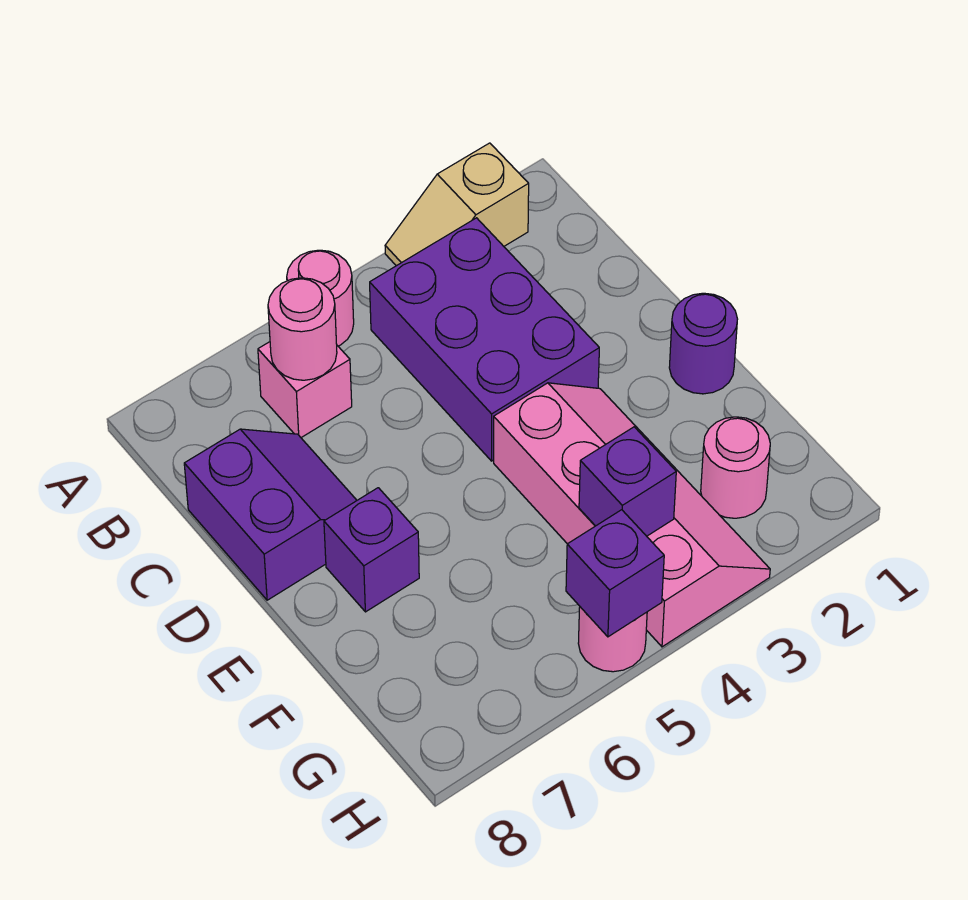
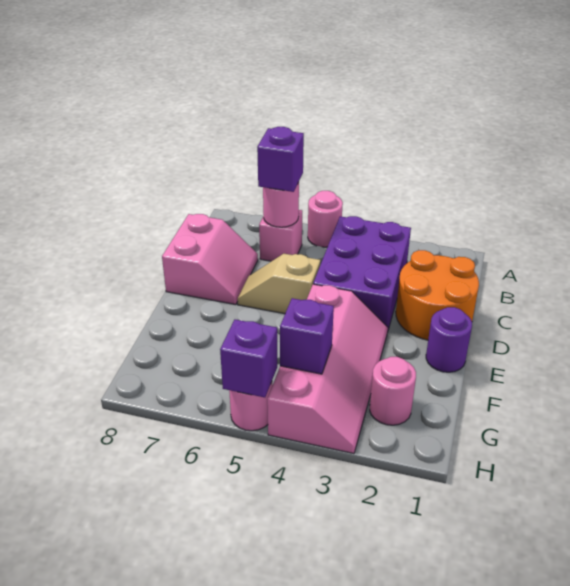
tan slope A2:A3 level 1 top 2 -> tan slope D5:D6 level 1 top 5
none -> orange round brick C1:D2 level 1
purple slope C7:D8 level 1 top 8 -> pink slope C7:D8 level 1 top 8
purple brick E7 level 1 -> purple brick B6 level 3

